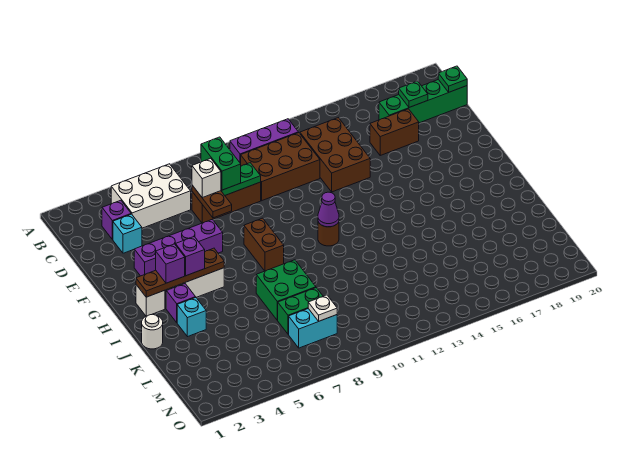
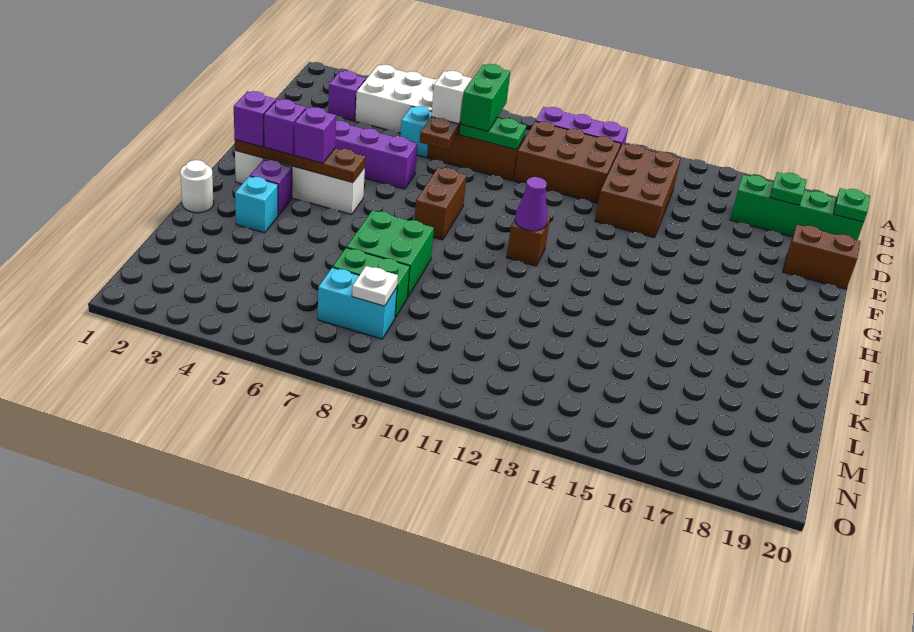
cyan brick D3 level 1 -> cyan brick D6 level 1
brown brick D16:D17 level 1 -> brown brick E19:E20 level 1
none -> purple brick H2 level 3
brown round brick H11 level 1 -> brown brick H11 level 1

